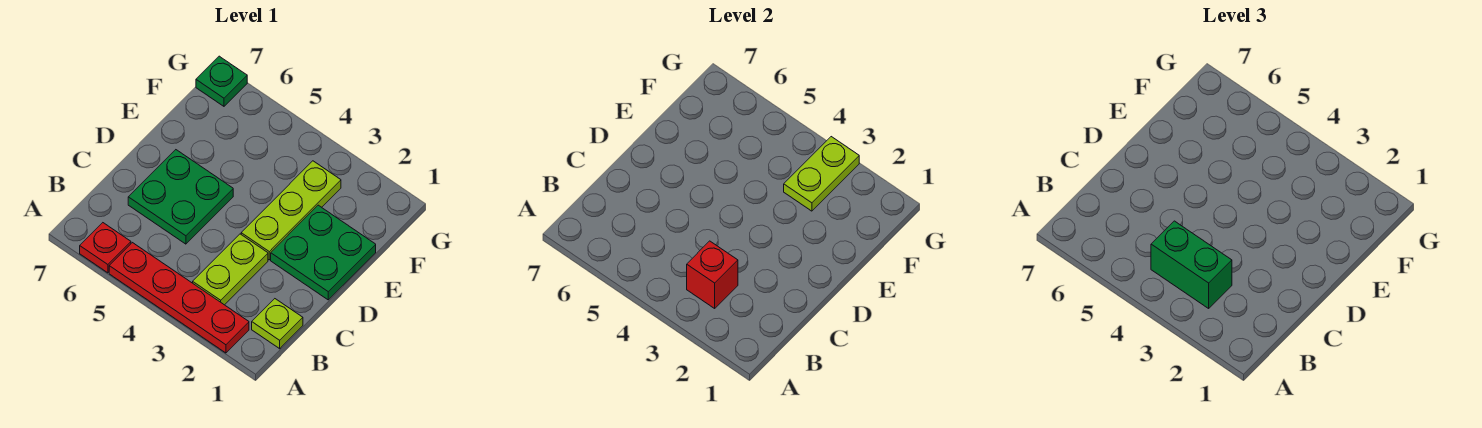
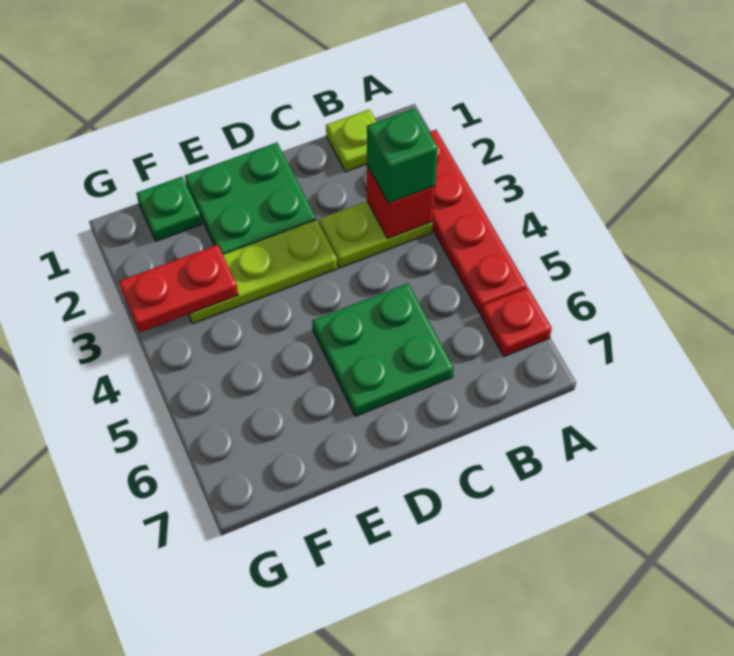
green brick B3:B4 level 3 -> green brick B3 level 3
lime plate F3:G3 level 2 -> red plate F3:G3 level 2
green plate G7 level 1 -> green plate F1 level 1

